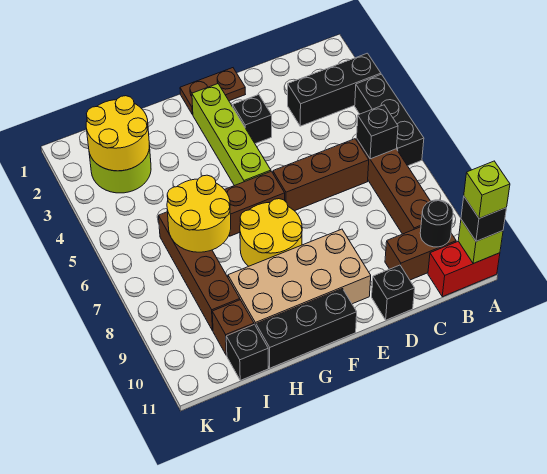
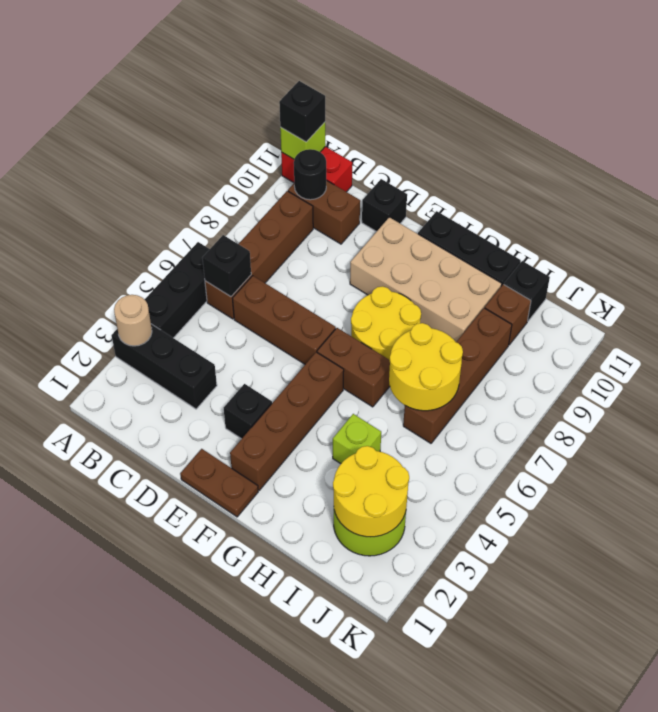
none -> tan round brick A3 level 2
lime brick A11 level 4 -> lime brick H4 level 1
lime brick F2:F5 level 1 -> brown brick F2:F5 level 1

